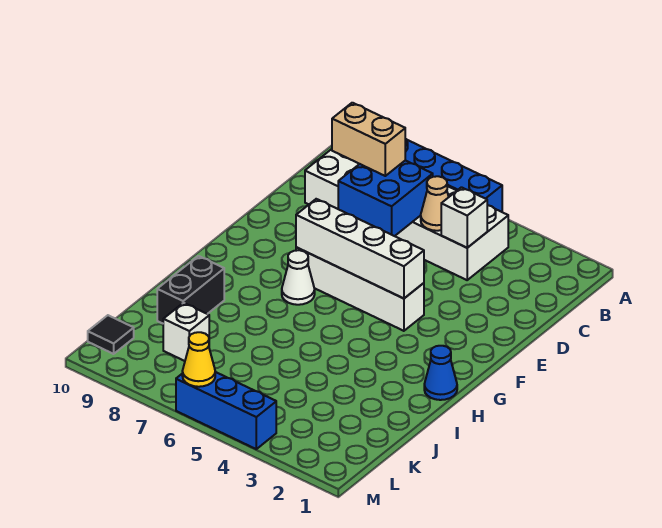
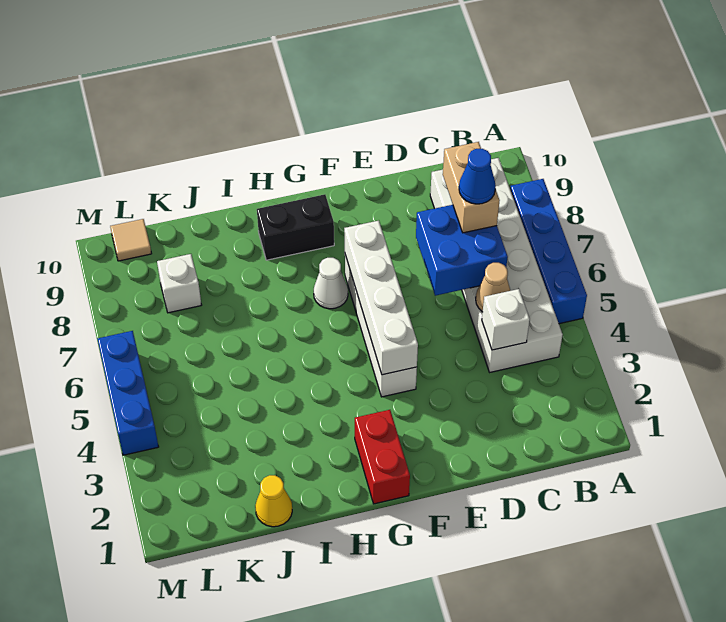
none -> red brick G1:G2 level 1
blue cone H1 level 1 -> blue cone C7 level 4
black brick I9:J9 level 1 -> black brick G9:H9 level 1
black tile L10 level 1 -> tan tile L10 level 1
yellow cone M6 level 2 -> yellow cone J1 level 1

